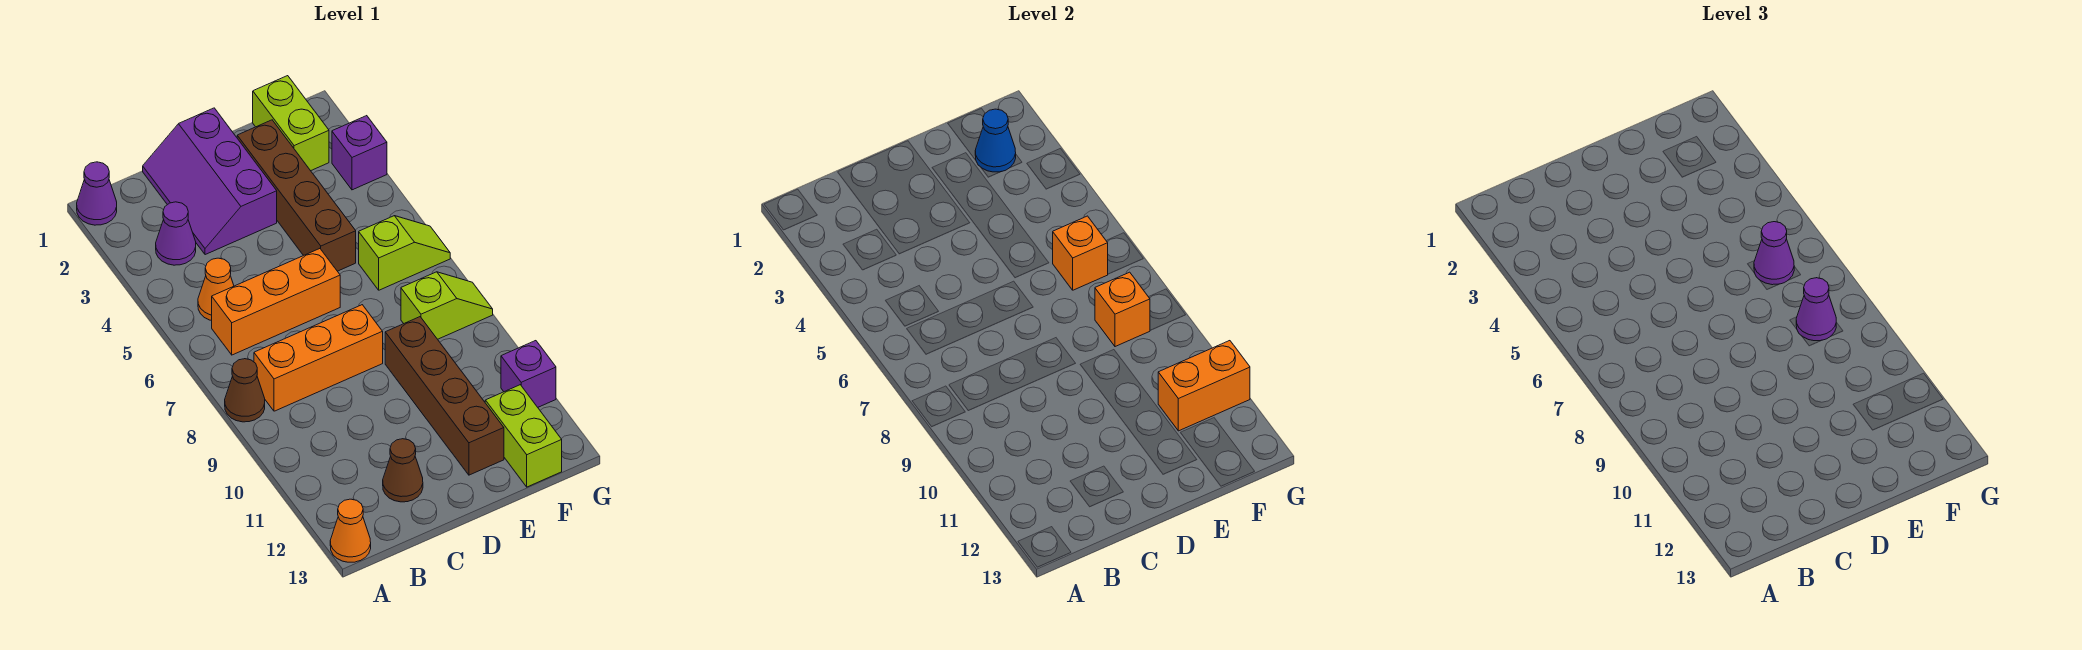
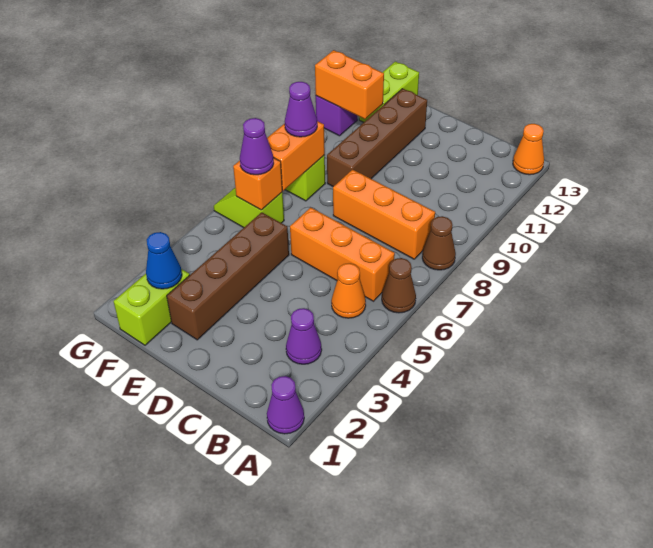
purple slope C1:D3 level 1 top D -> none
brown cone C12 level 1 -> brown cone A6 level 1
orange brick F8 level 2 -> orange brick F7:F8 level 2
purple brick G3 level 1 -> none

